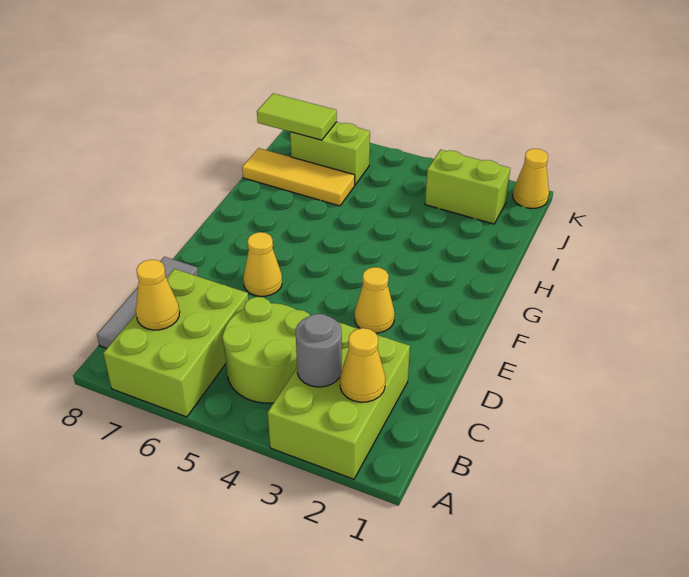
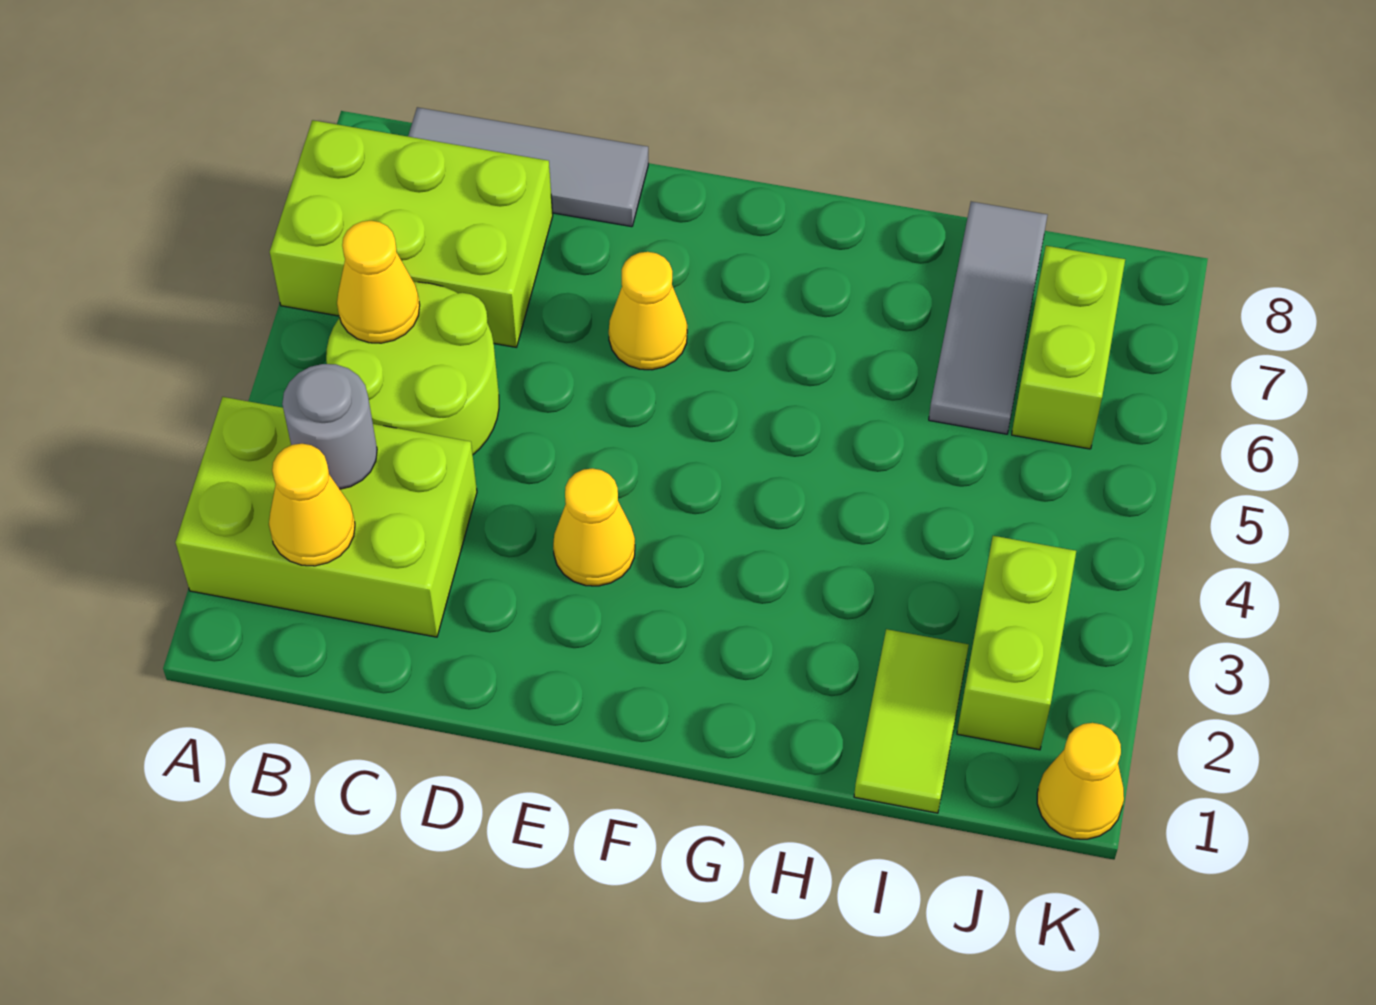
yellow cone B7 level 2 -> yellow cone B5 level 2
yellow tile I6:I8 level 1 -> grey tile I6:I8 level 1
lime tile J7:J8 level 2 -> lime tile I1:I2 level 1

